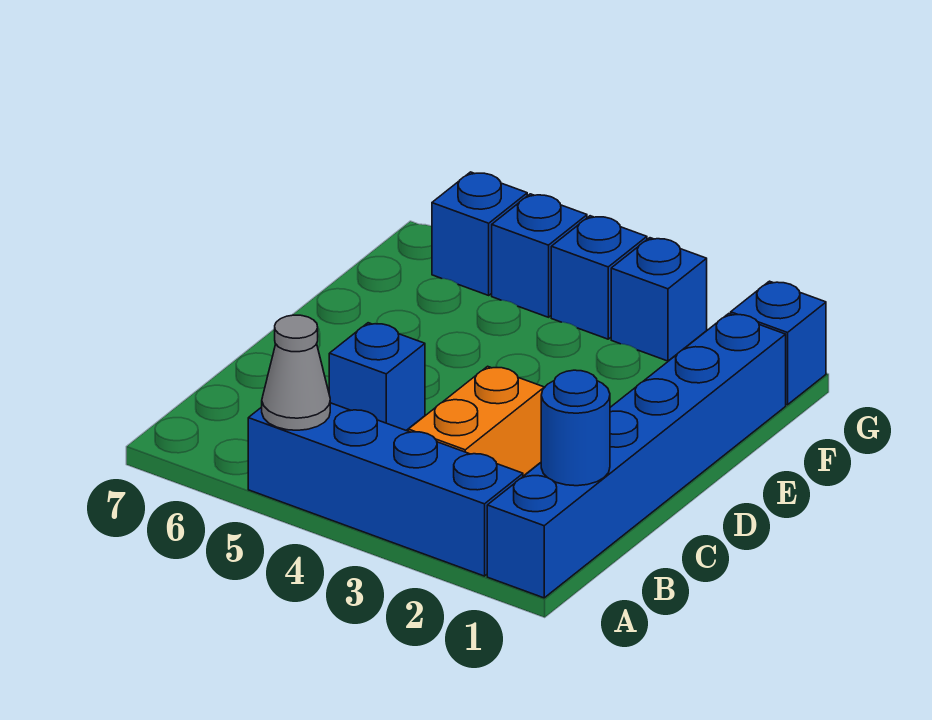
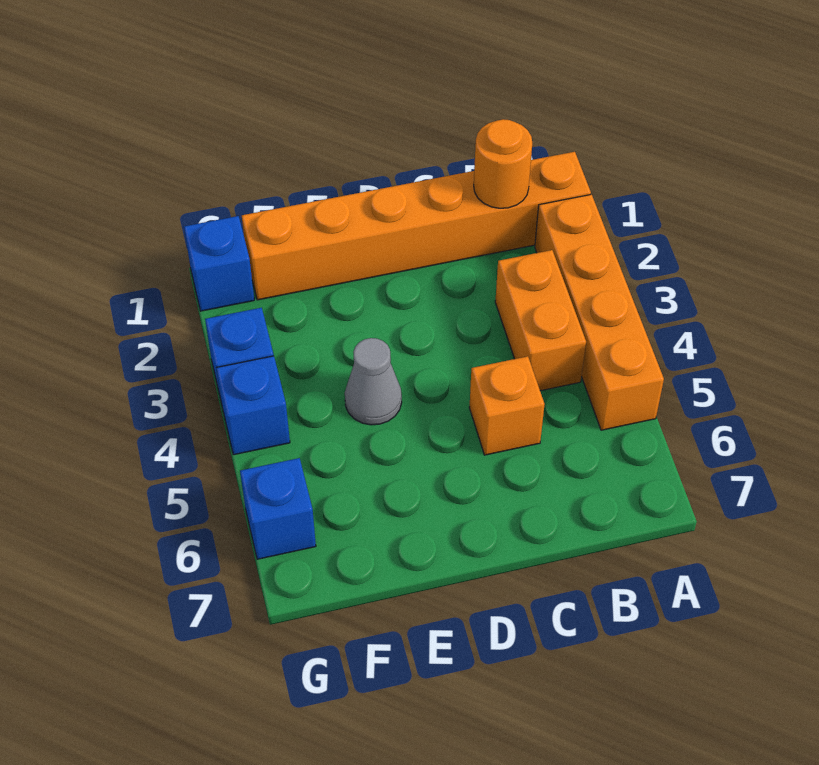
blue brick A1:F1 level 1 -> orange brick A1:F1 level 1
blue brick A2:A5 level 1 -> orange brick A2:A5 level 1
grey cone A5 level 2 -> grey cone E4 level 1
blue round brick B1 level 2 -> orange round brick B1 level 2
orange brick B3:C3 level 1 -> orange brick B3:B4 level 1
blue brick C5 level 1 -> orange brick C5 level 1
blue brick G5 level 1 -> none

